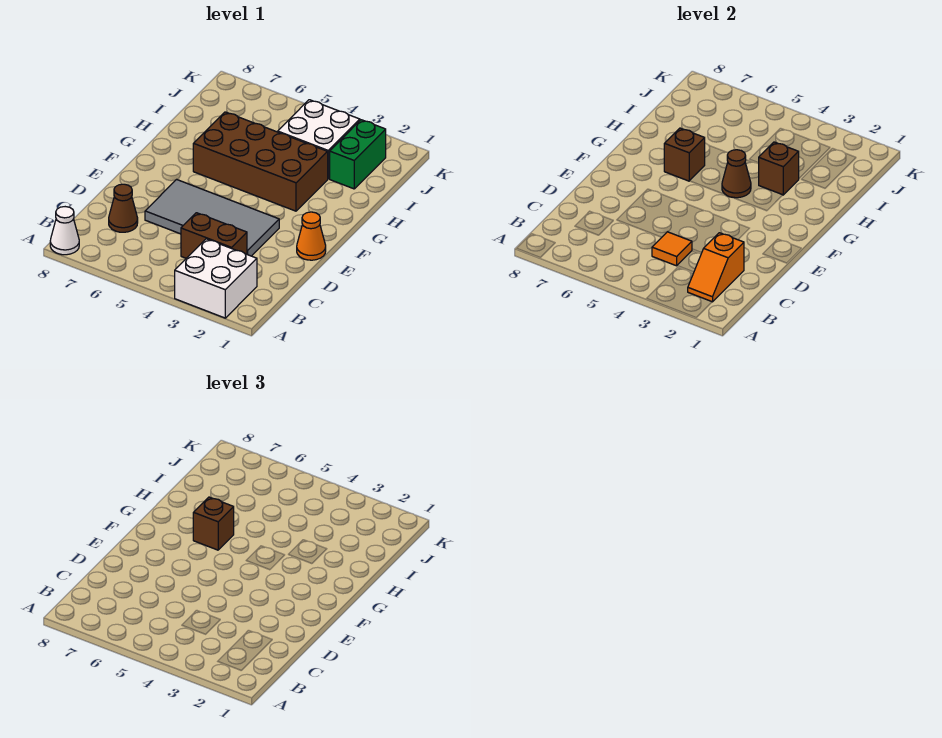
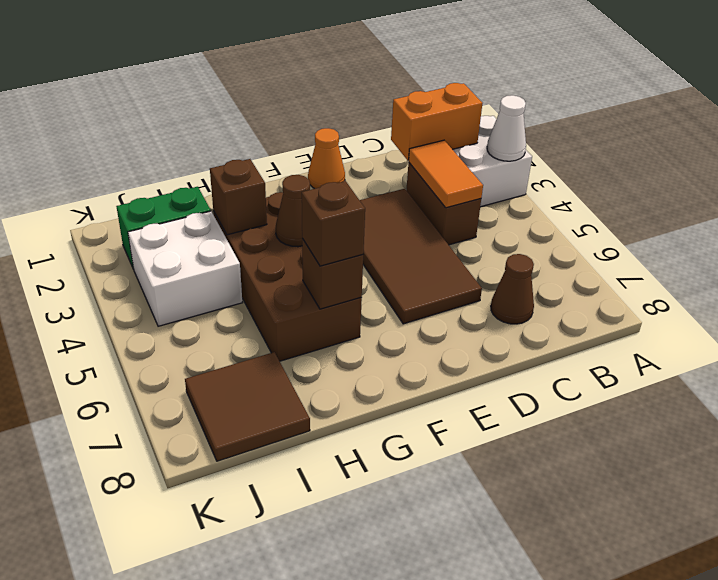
white cone A8 level 1 -> white cone A3 level 2
orange slope B2:C2 level 2 top C -> orange brick B2:C2 level 2
orange tile C4 level 2 -> orange tile C3:C4 level 2
grey tile D3:E6 level 1 -> brown tile D3:E6 level 1
none -> brown tile I7:J8 level 1

